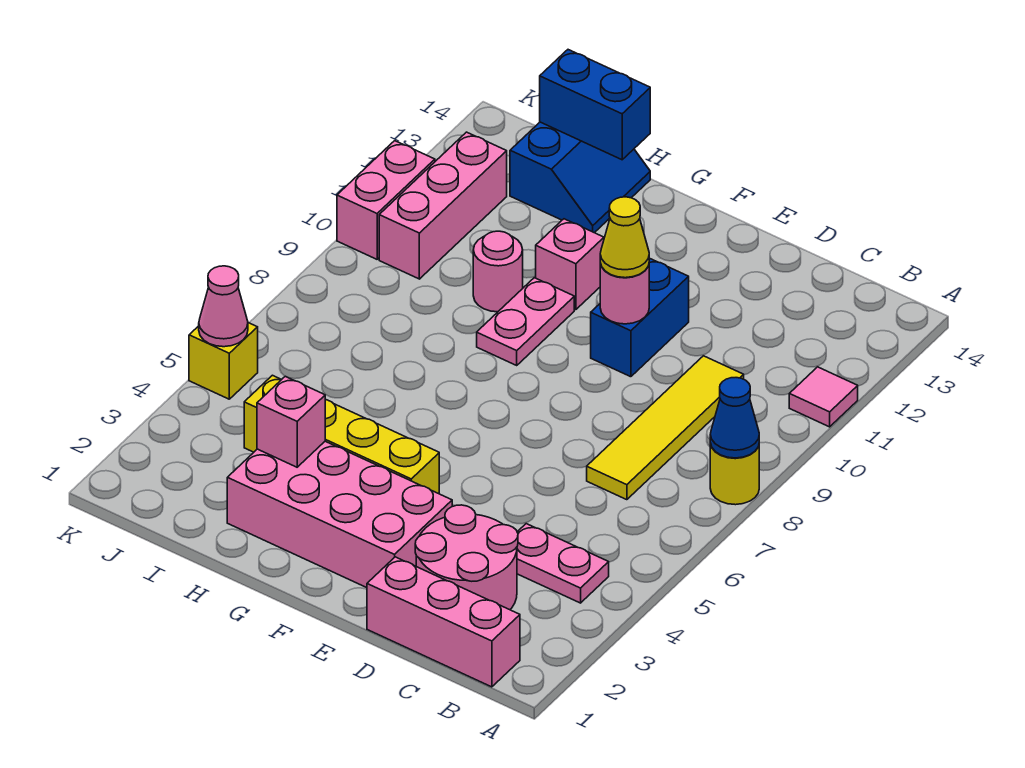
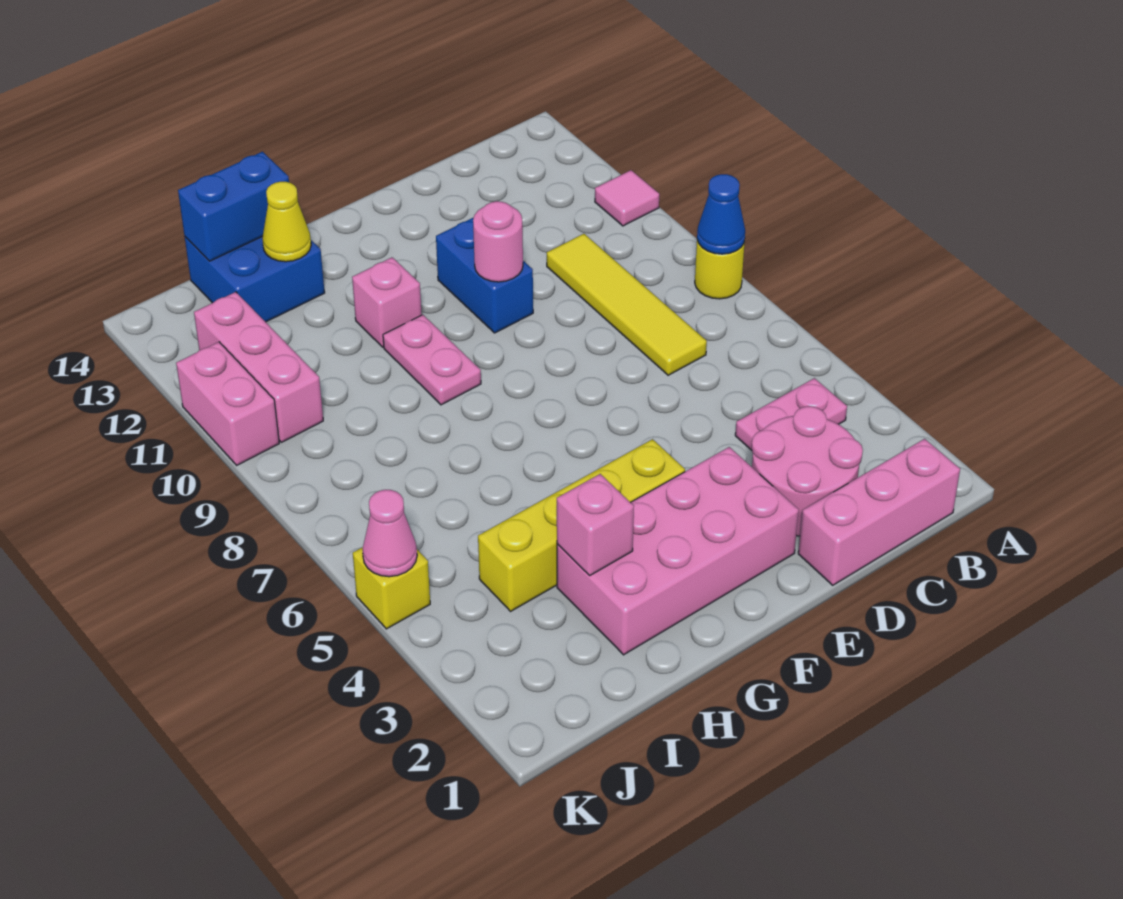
yellow cone E10 level 3 -> yellow cone H13 level 2
pink round brick H10 level 1 -> none
blue slope H13:I14 level 1 top I -> blue brick H13:I14 level 1

